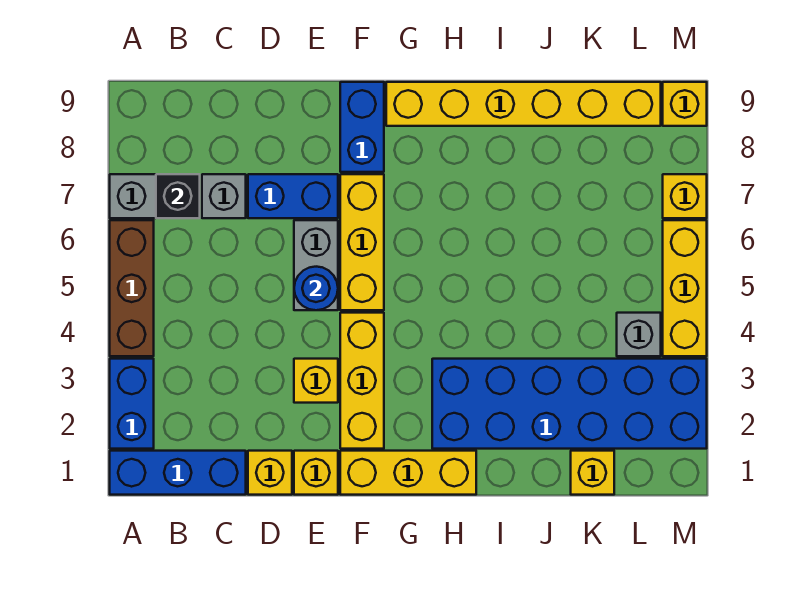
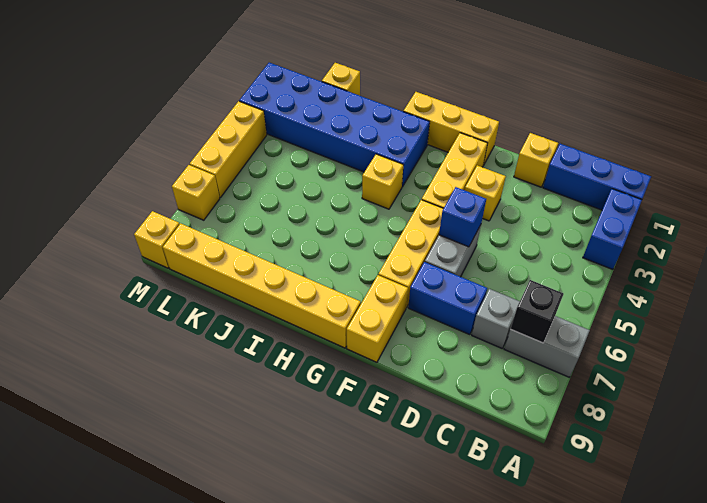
brown brick A4:A6 level 1 -> none
yellow brick E1 level 1 -> yellow brick H4 level 1
blue round brick E5 level 2 -> blue brick E5 level 2
blue brick F8:F9 level 1 -> yellow brick F8:F9 level 1
grey brick L4 level 1 -> none

